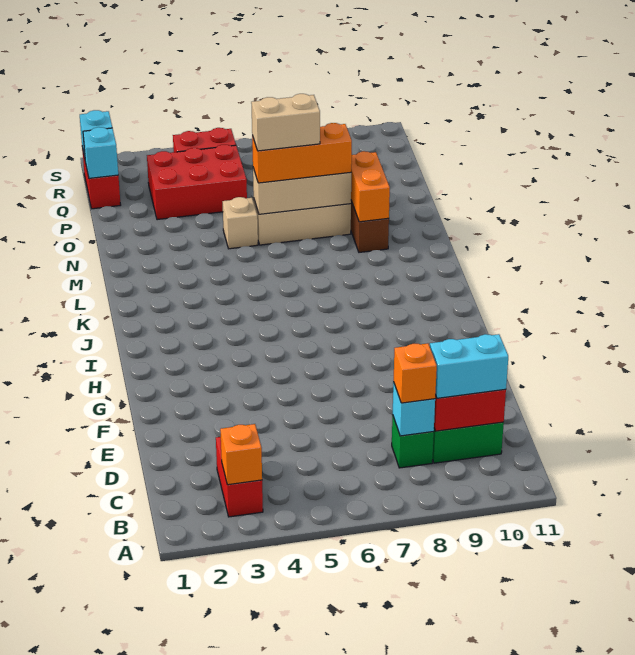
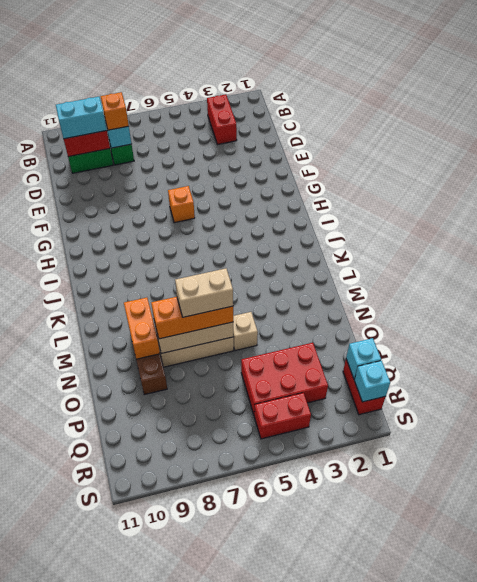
orange brick B3 level 2 -> orange brick G6 level 1

